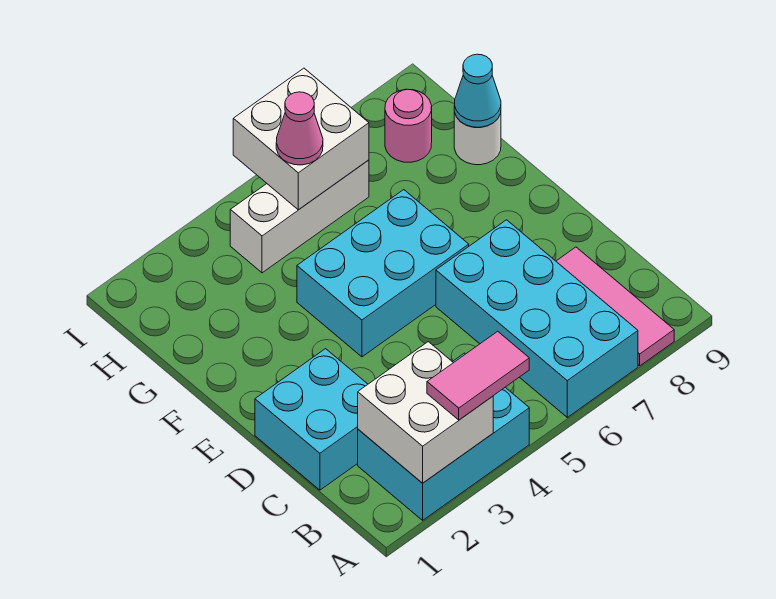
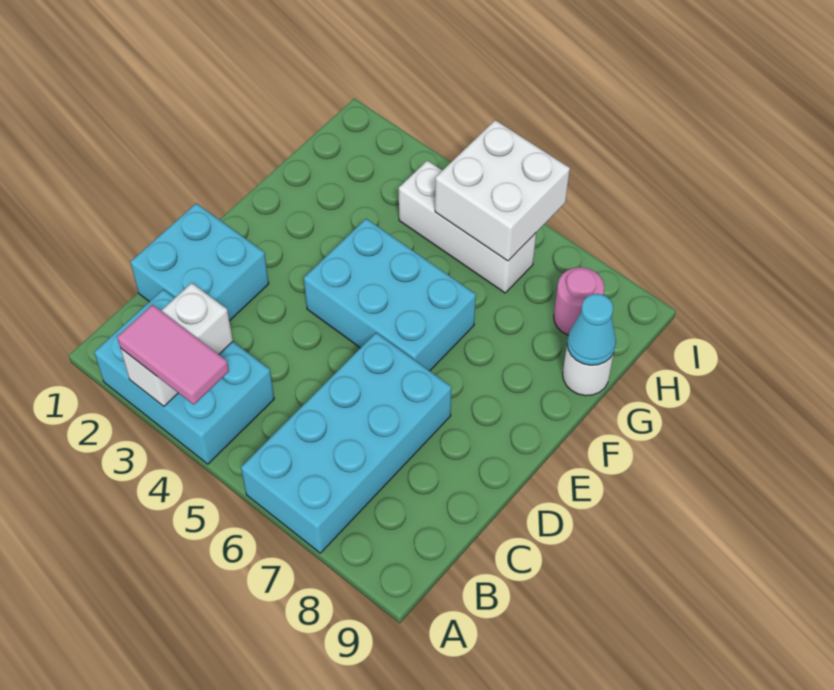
white brick A2:B3 level 2 -> white brick A3:B3 level 2
pink tile A8:C8 level 1 -> none
pink cone H5 level 3 -> none

